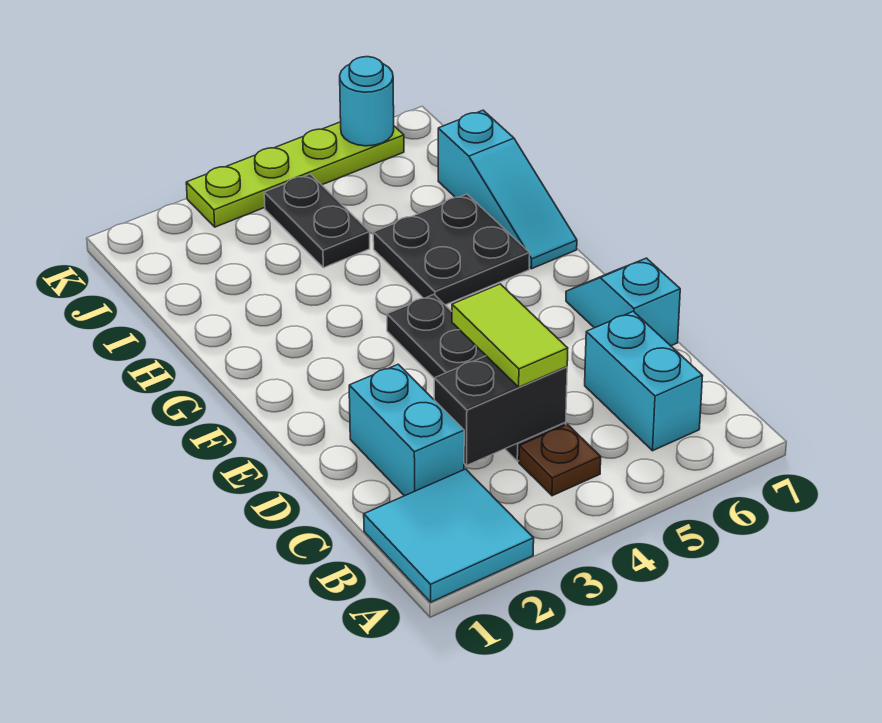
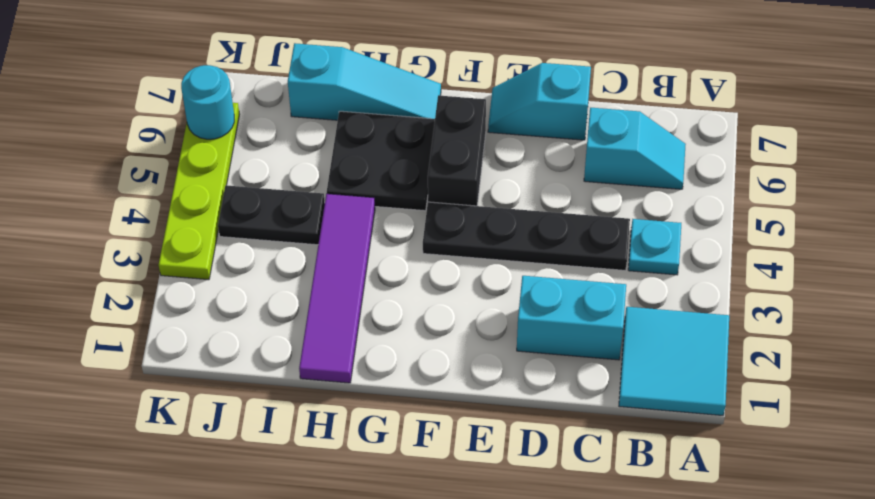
brown plate B4 level 1 -> cyan plate B4 level 1
cyan brick B6:C6 level 1 -> cyan slope B6:C6 level 1 top C
black brick C3:C4 level 2 -> black brick F5:F6 level 1
lime tile C4:D4 level 3 -> none
none -> purple tile H1:H4 level 1

